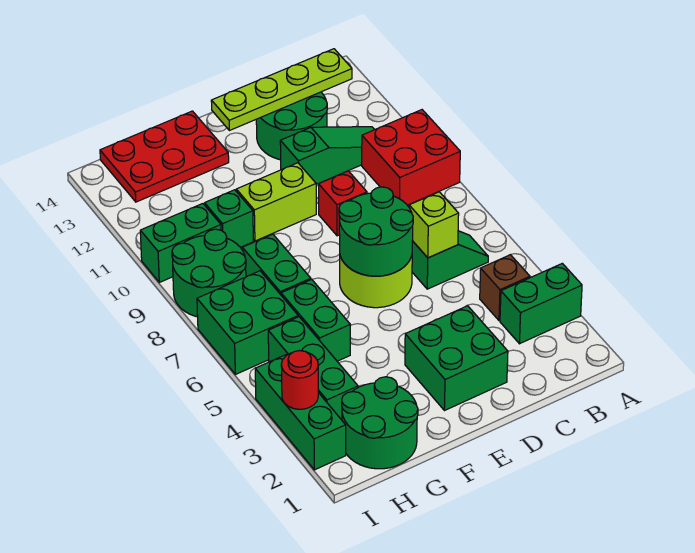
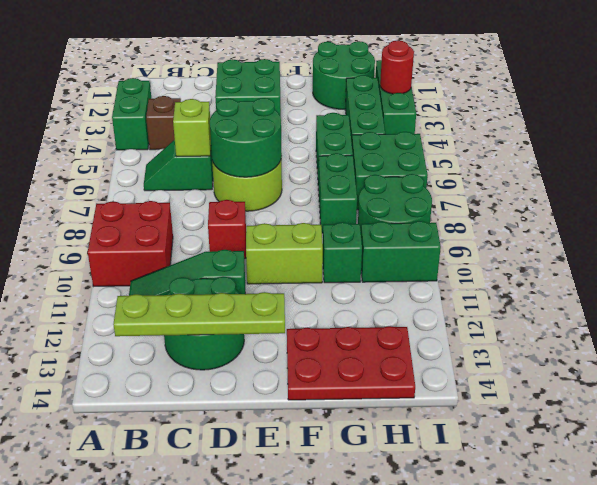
green brick A3:B3 level 1 -> green brick A3:A4 level 1

